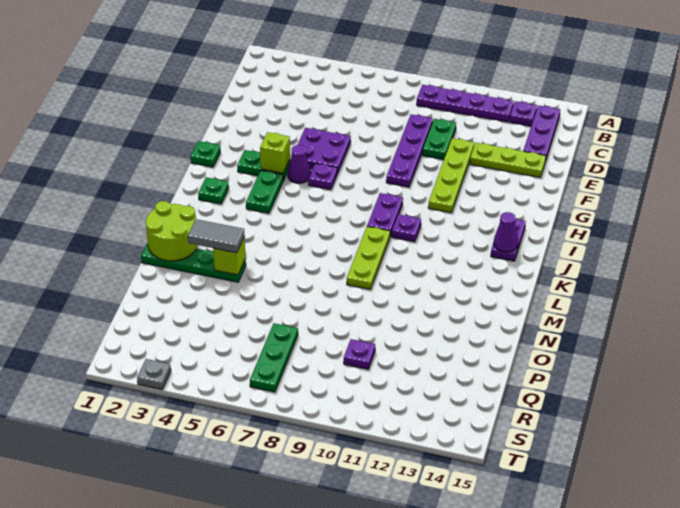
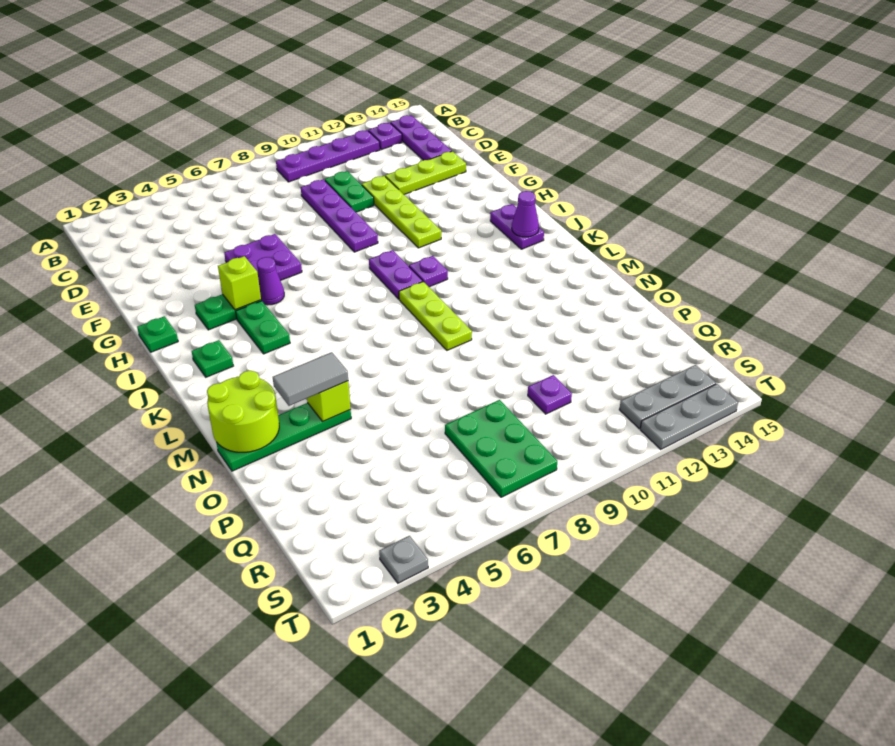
purple plate H6 level 1 -> none
green plate Q7:S7 level 1 -> green plate Q7:S8 level 1
none -> grey plate S12:S14 level 1
none -> grey plate T12:T14 level 1

